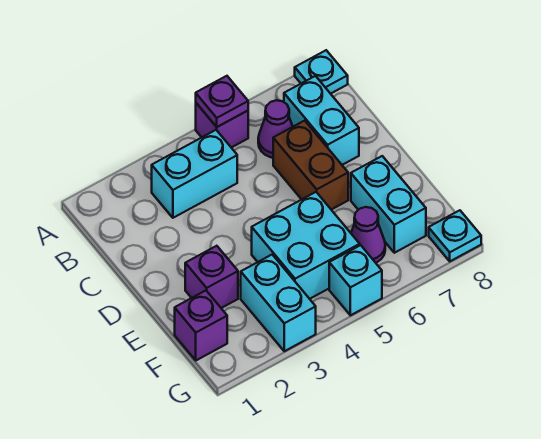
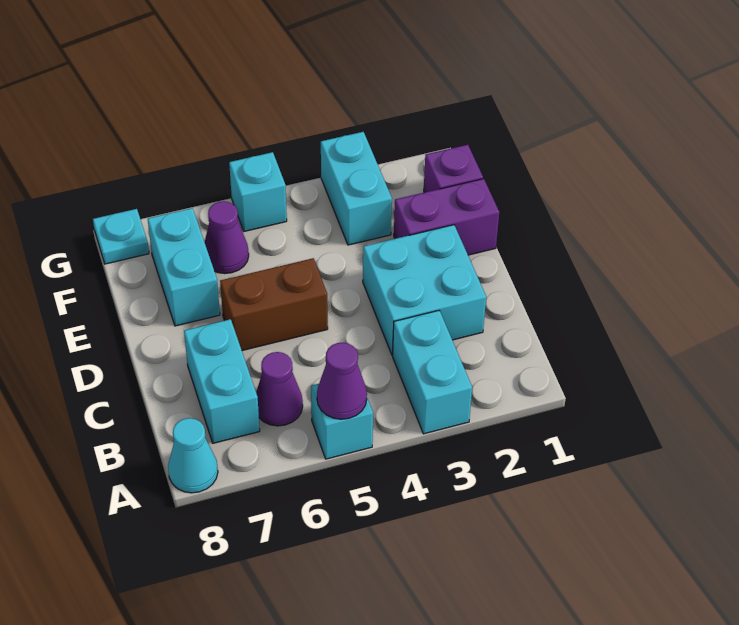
purple brick A5 level 1 -> cyan brick A5 level 1
purple plate A5 level 2 -> purple cone A5 level 2
cyan plate A8 level 1 -> cyan cone A8 level 1
cyan brick B3:B4 level 1 -> cyan brick A3:B3 level 1
brown brick C6:D6 level 1 -> brown brick D5:D6 level 1
purple brick E2 level 1 -> purple brick E1:E2 level 1
cyan brick E4:F5 level 1 -> cyan brick C2:D3 level 1

